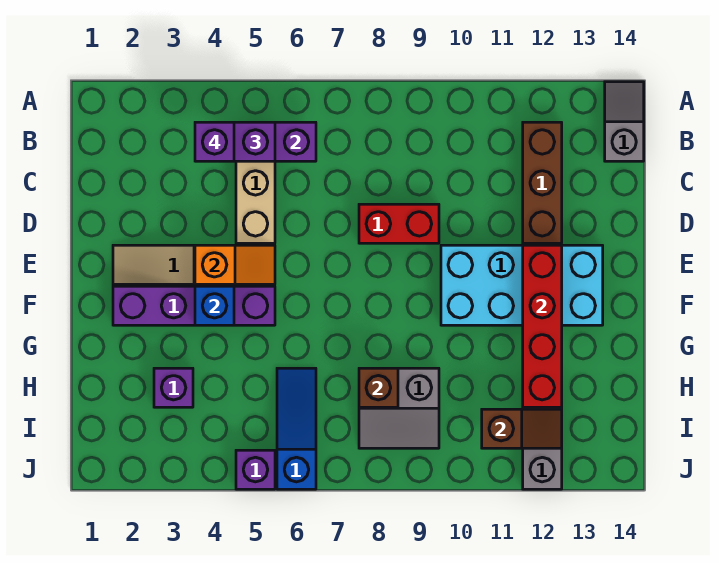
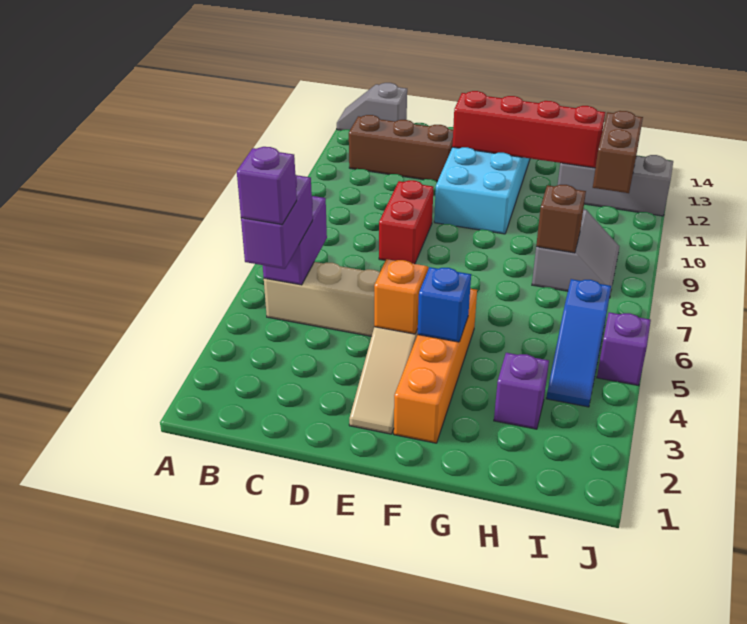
purple brick F2:F5 level 1 -> orange brick F2:F5 level 1
blue slope H6:J6 level 1 top J -> blue slope I4:I6 level 1 top 6
brown slope I11:I12 level 2 top 11 -> brown brick I11:I12 level 2

